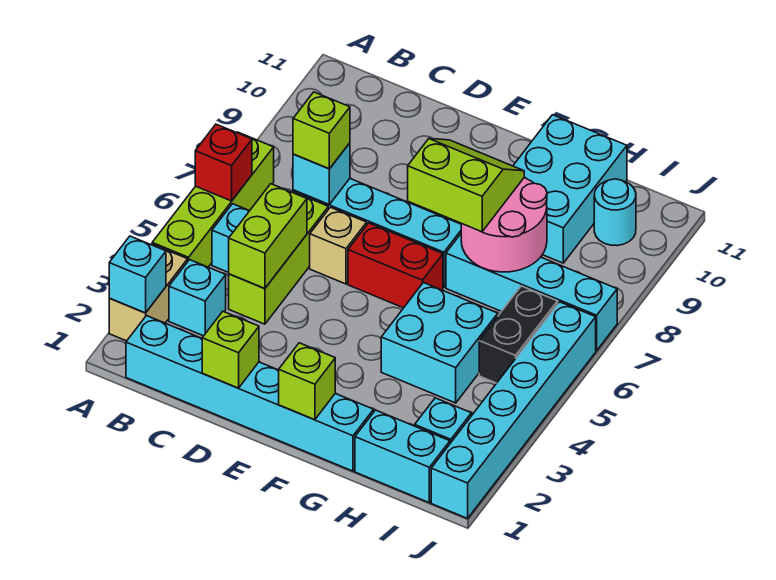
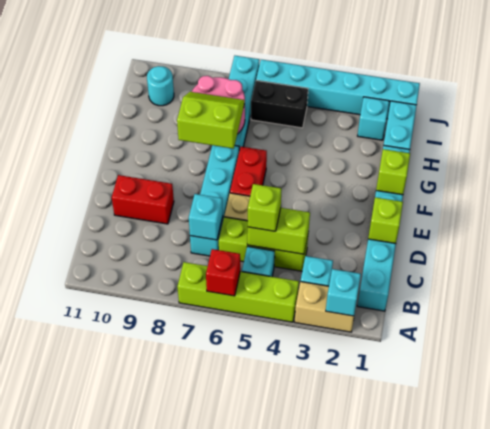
lime brick C7 level 3 -> lime brick C5 level 3
none -> red brick D9:D10 level 1
lime slope F7:G8 level 3 top 7 -> lime slope F7:G8 level 3 top F
cyan brick G4:H5 level 1 -> none
cyan brick G9:H11 level 1 -> none

